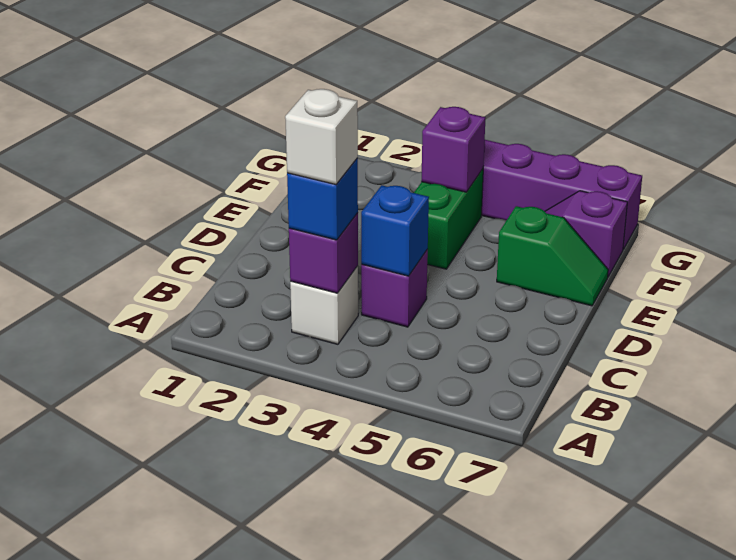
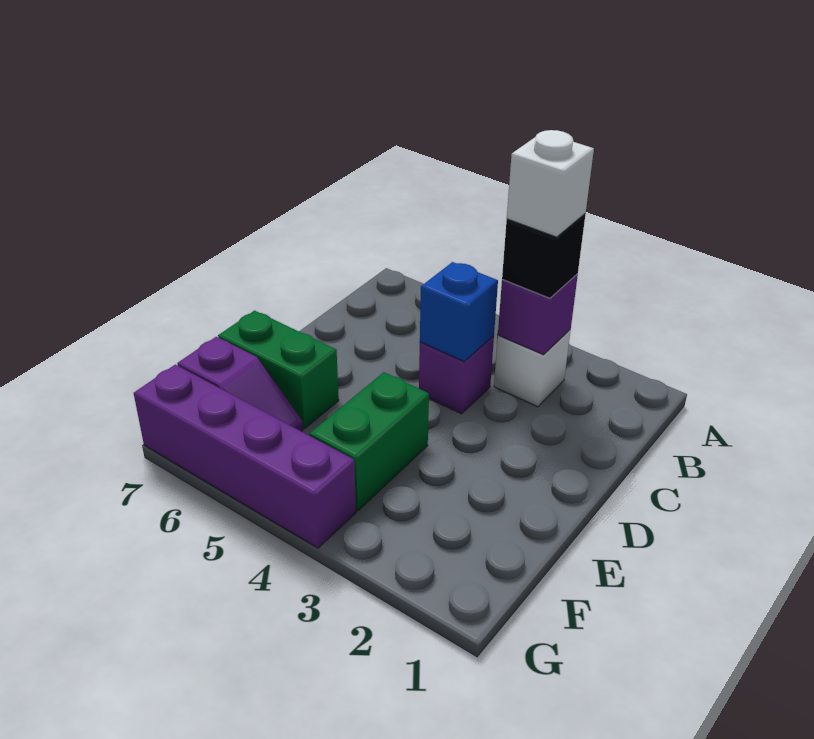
blue brick B3 level 3 -> black brick B3 level 3
green slope E6:E7 level 1 top 6 -> green brick E6:E7 level 1
purple brick F4 level 2 -> none

